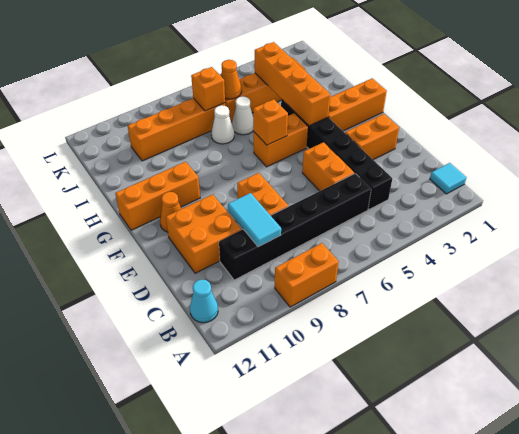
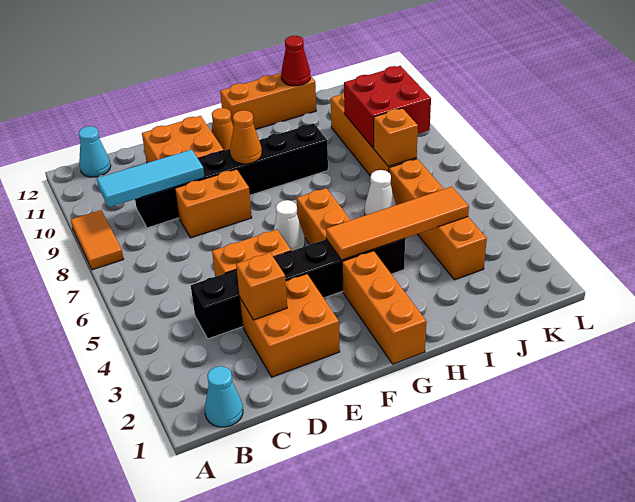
orange brick A8:A9 level 1 -> orange tile A8:A9 level 1
cyan tile B1 level 1 -> cyan cone B1 level 1
black brick C5:C10 level 1 -> black brick C9:H9 level 1
cyan tile C9:D9 level 2 -> cyan tile B9:D9 level 2
orange brick E2:E3 level 1 -> orange brick D2:E3 level 1
orange brick G4:J4 level 2 -> orange tile G4:J4 level 2
orange brick G6 level 2 -> orange brick D3 level 2
orange brick G10:G12 level 1 -> orange brick G12:I12 level 1
white cone I7 level 1 -> white cone F6 level 1
none -> red cone I12 level 2
orange cone J6 level 2 -> orange cone F9 level 2
none -> red brick J8:K9 level 2

